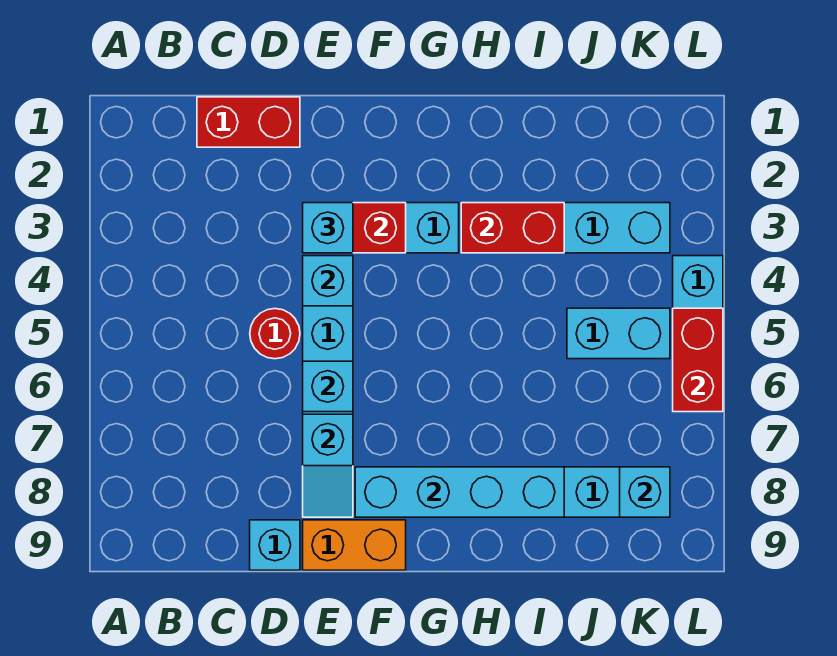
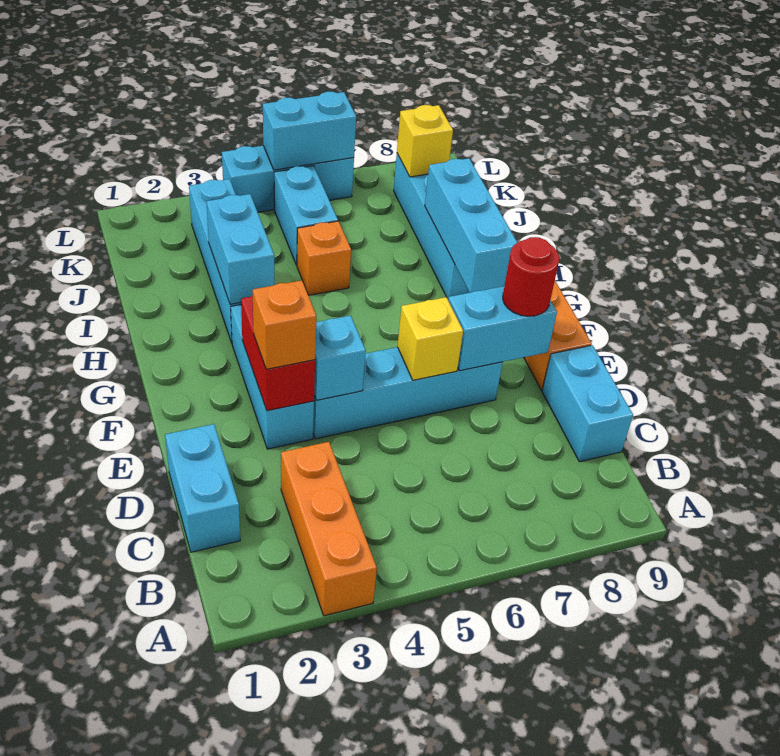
none -> orange brick A3:C3 level 1
red brick C1:D1 level 1 -> cyan brick C1:D1 level 1
red round brick D5 level 1 -> red round brick E8 level 3
cyan brick D9 level 1 -> cyan brick C9:D9 level 1
cyan brick E3 level 3 -> orange brick E3 level 3
cyan brick E6 level 2 -> yellow brick E6 level 2
cyan slope E7:E8 level 2 top 7 -> cyan brick E7:E8 level 2
cyan brick F8:I8 level 2 -> cyan brick G8:I8 level 2
red brick H3:I3 level 2 -> cyan brick H3:I3 level 2
none -> orange brick I5 level 1
cyan brick K8 level 2 -> yellow brick K8 level 2
red brick L5:L6 level 2 -> cyan brick L5:L6 level 2

